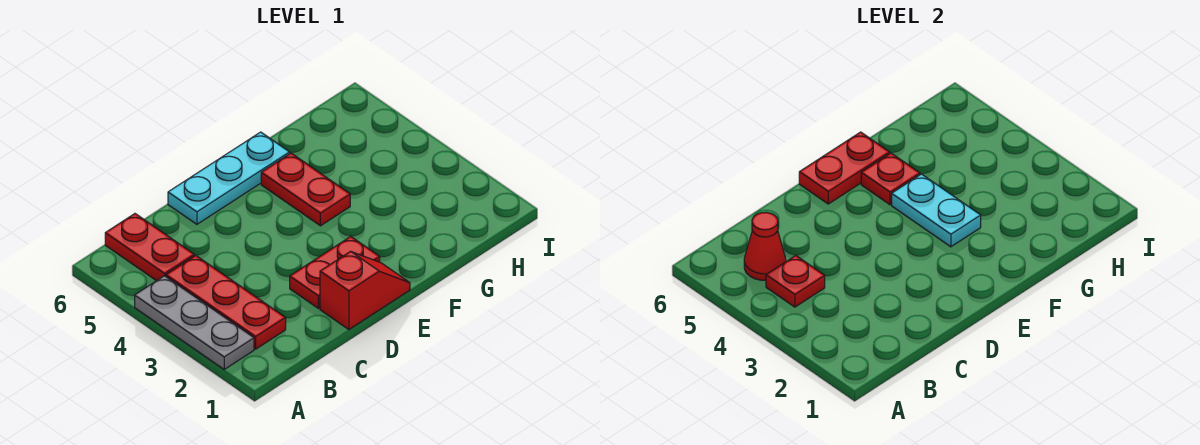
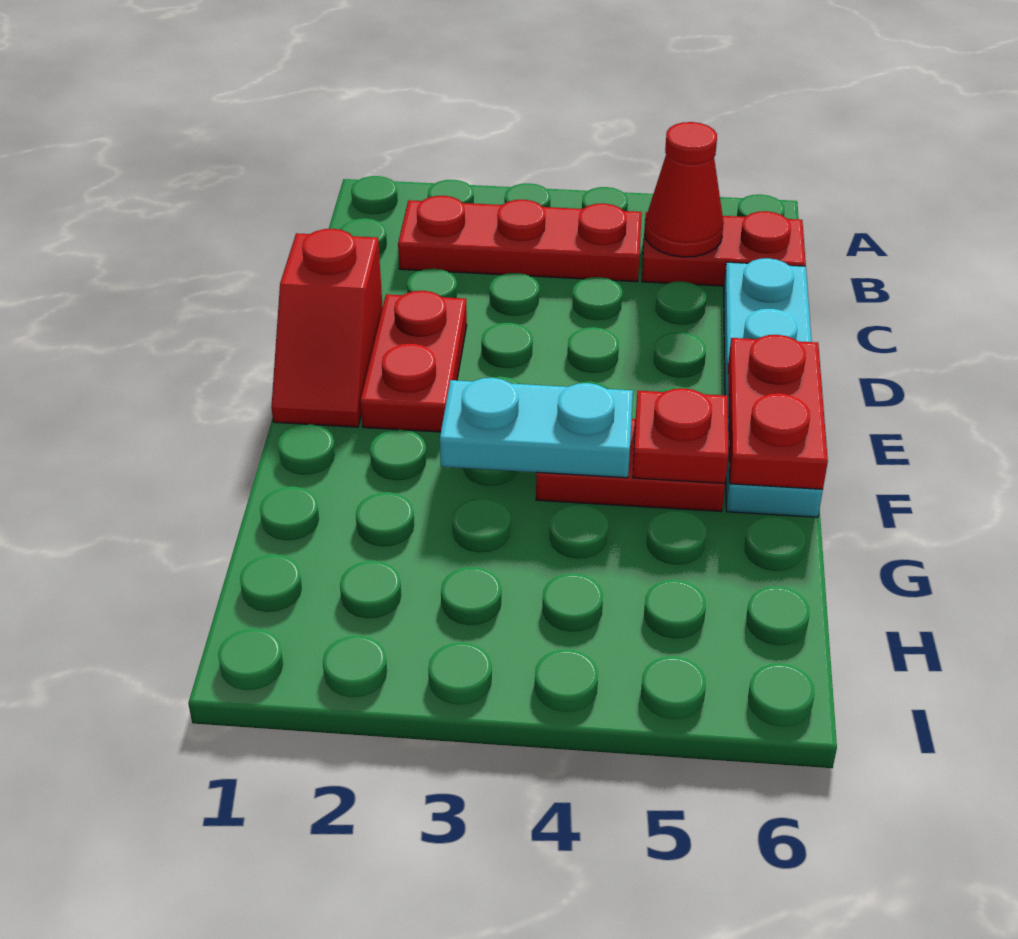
grey plate A2:A4 level 1 -> none
red plate B4 level 2 -> none
cyan plate D6:F6 level 1 -> cyan plate C6:F6 level 1

